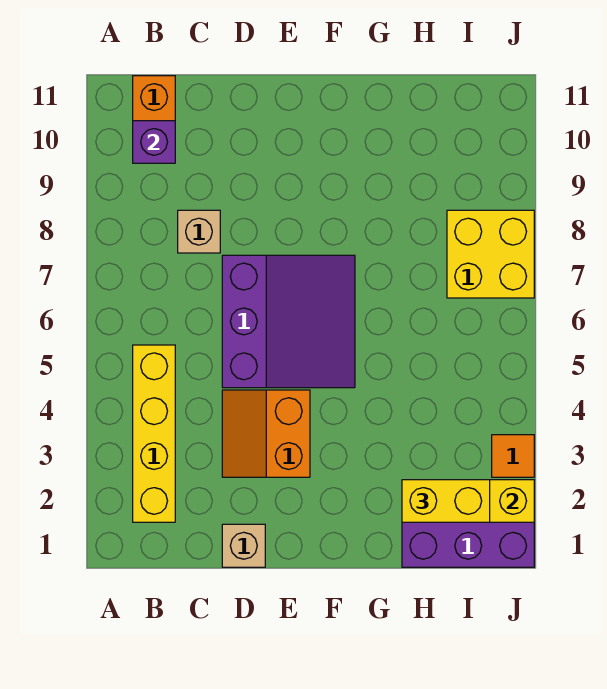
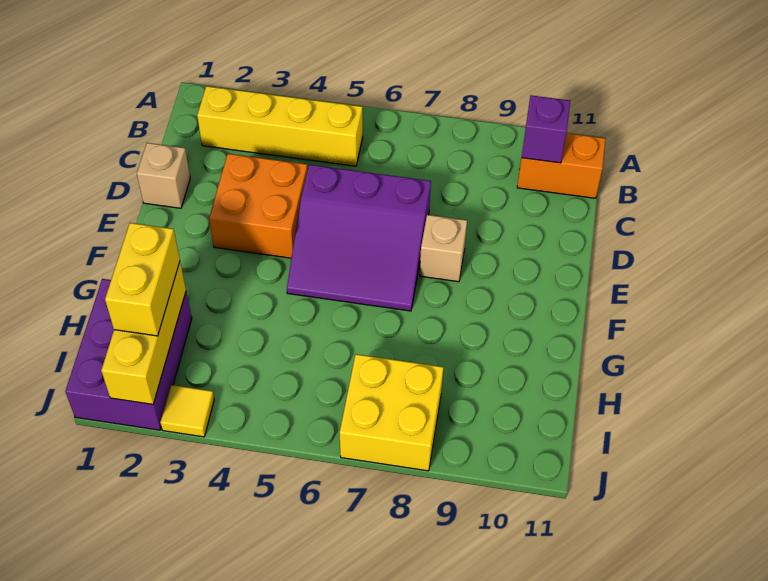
tan brick C8 level 1 -> tan brick E8 level 1
orange slope D3:E4 level 1 top E -> orange brick D3:E4 level 1
orange tile J3 level 1 -> yellow tile J3 level 1

